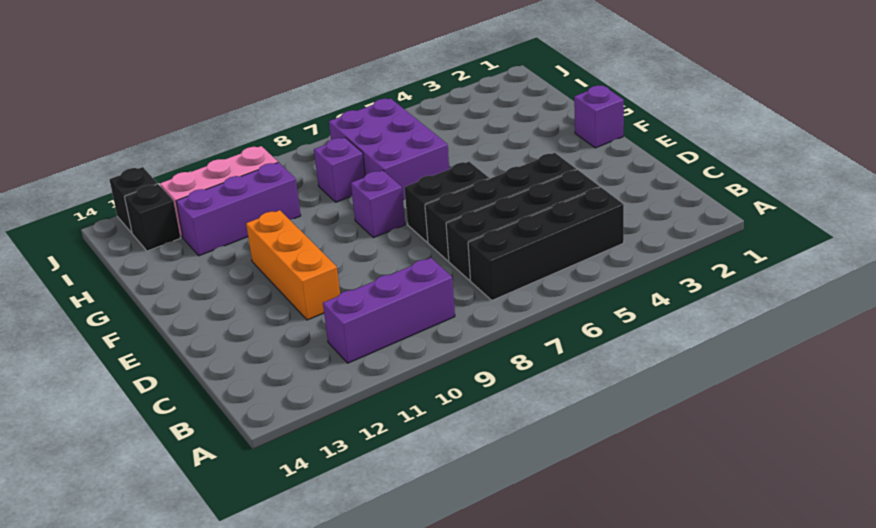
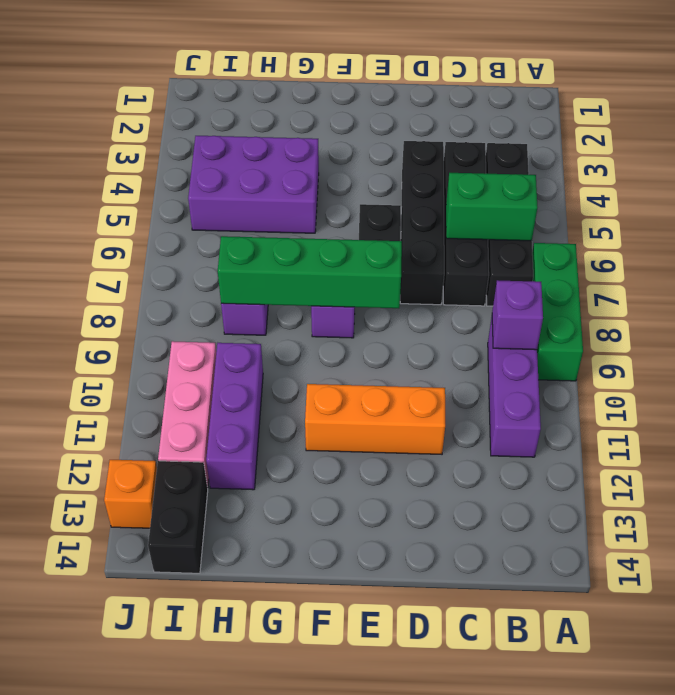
none -> green brick A7:A9 level 1
none -> green brick B6:C6 level 2
none -> green brick E8:H8 level 2
purple brick F1 level 1 -> purple brick B9 level 2
purple brick G6:I7 level 1 -> purple brick G4:I5 level 1
black brick I13 level 1 -> black brick I13:I14 level 1
black brick J13 level 1 -> orange brick J13 level 1

